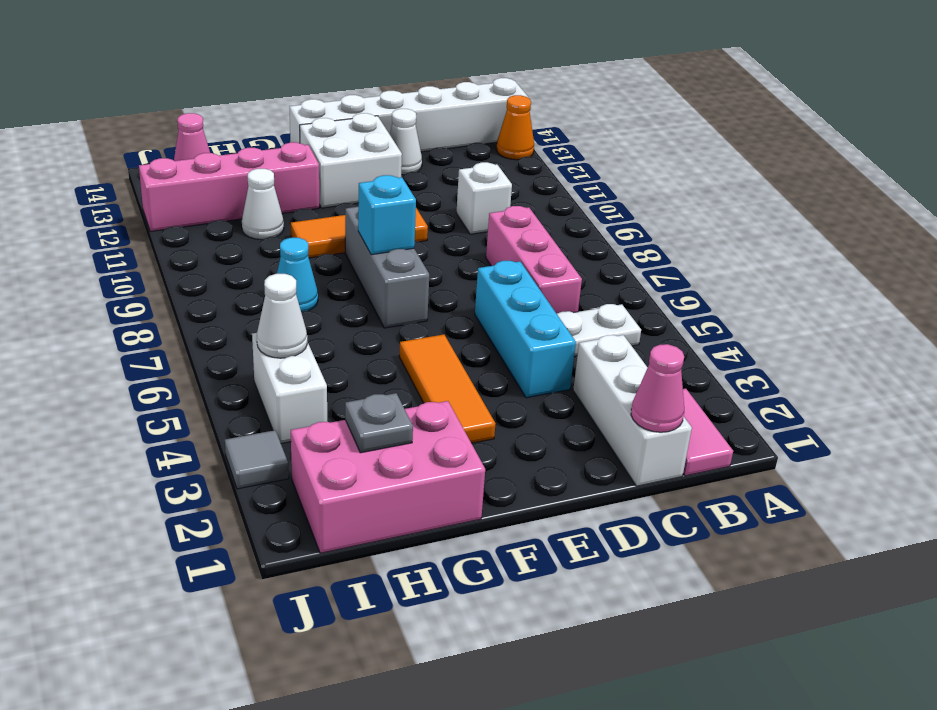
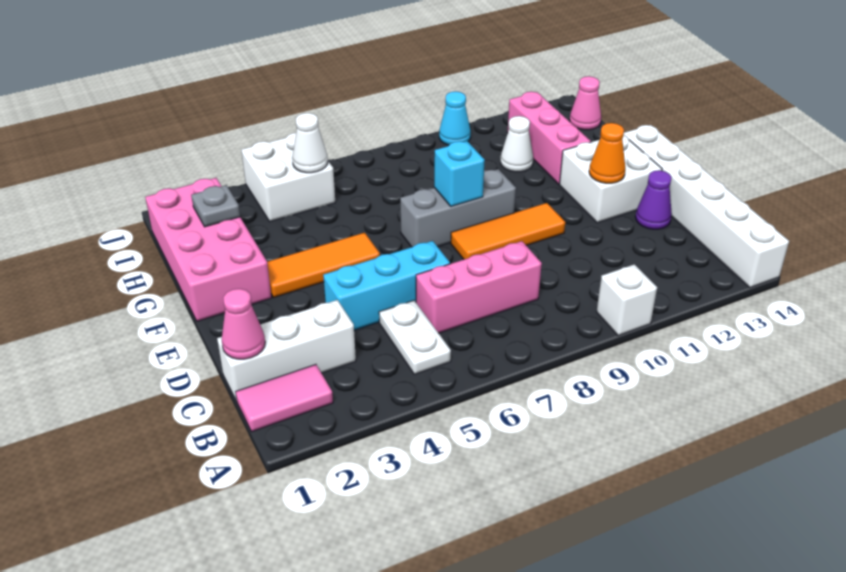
orange cone A13 level 1 -> orange cone E12 level 2
white brick C10 level 1 -> white brick A10 level 1
white cone D13 level 1 -> purple cone D13 level 1
orange tile E10:G10 level 1 -> orange tile E8:E10 level 1
pink brick G1:I2 level 1 -> pink brick F1:I2 level 1
pink brick G12:J12 level 1 -> pink brick G12:I12 level 1
cyan cone H8 level 1 -> cyan cone J10 level 1
white brick I4:I5 level 1 -> white brick I4:J5 level 1
grey tile J3 level 1 -> none

